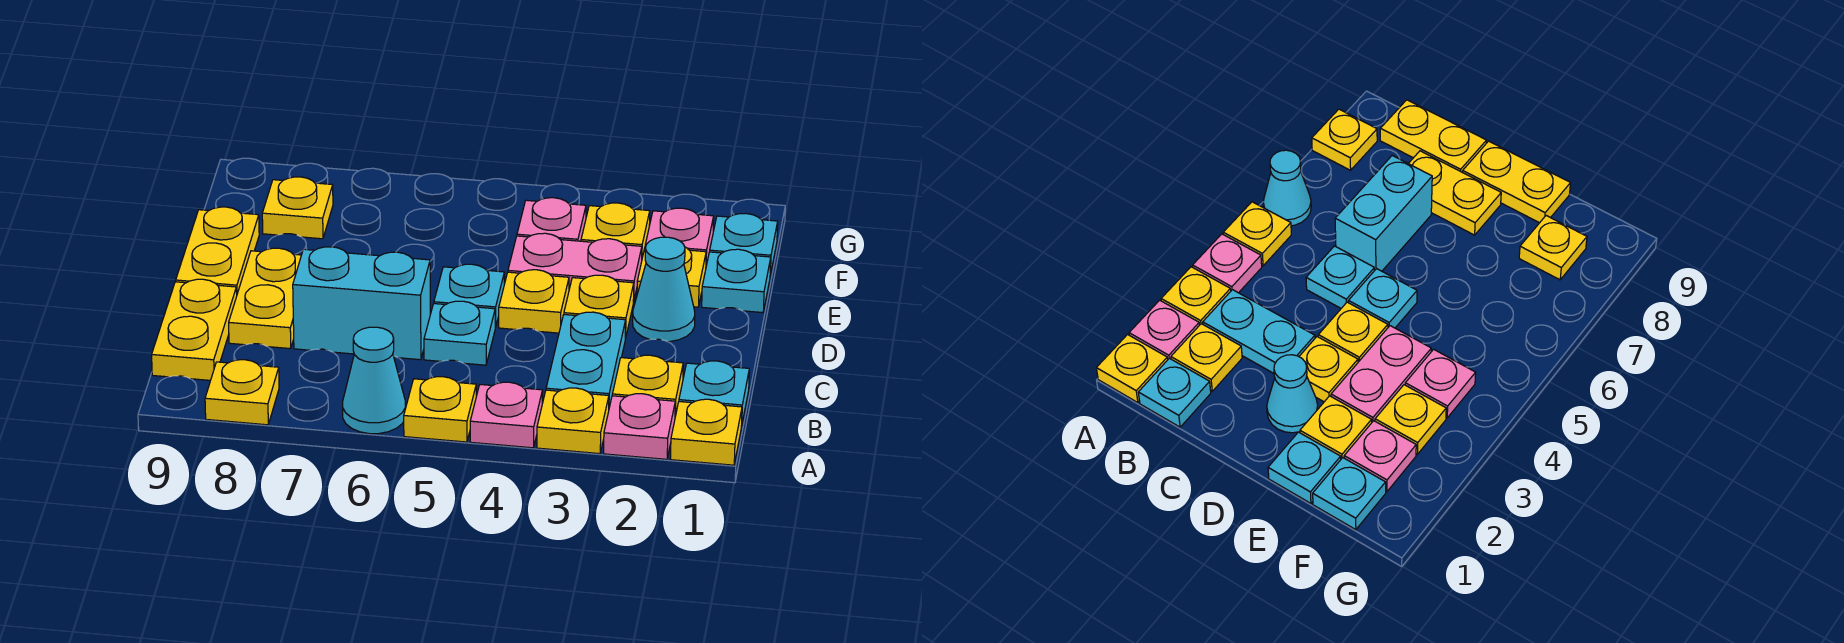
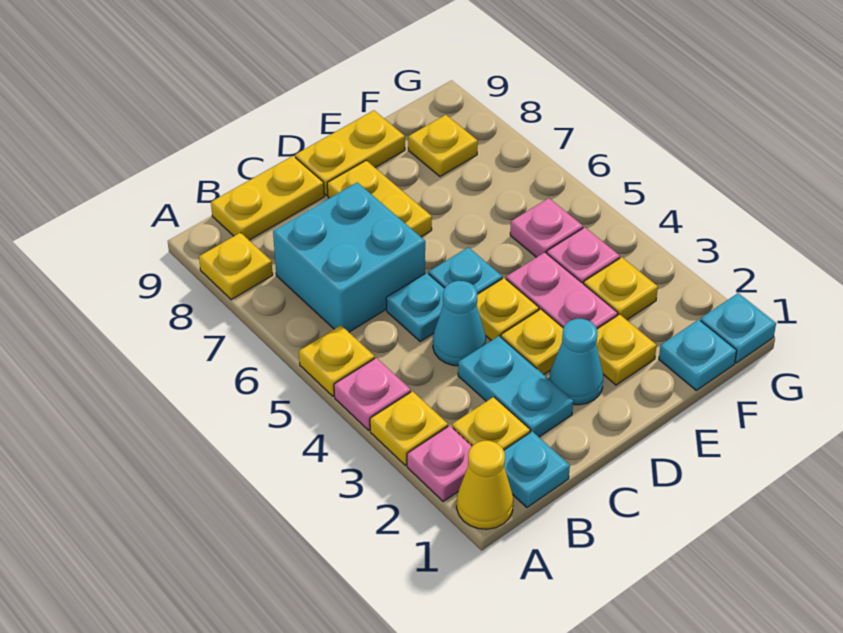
yellow plate A1 level 1 -> yellow cone A1 level 1
cyan cone A6 level 1 -> cyan cone C4 level 1
cyan plate B3:C3 level 1 -> cyan plate C2:C3 level 1
cyan brick C6:C7 level 1 -> cyan brick B6:C7 level 1
yellow plate C8:D8 level 1 -> yellow plate D7:D8 level 1
cyan plate E1 level 1 -> cyan plate G1 level 1
pink plate F2 level 1 -> pink plate F5 level 1

